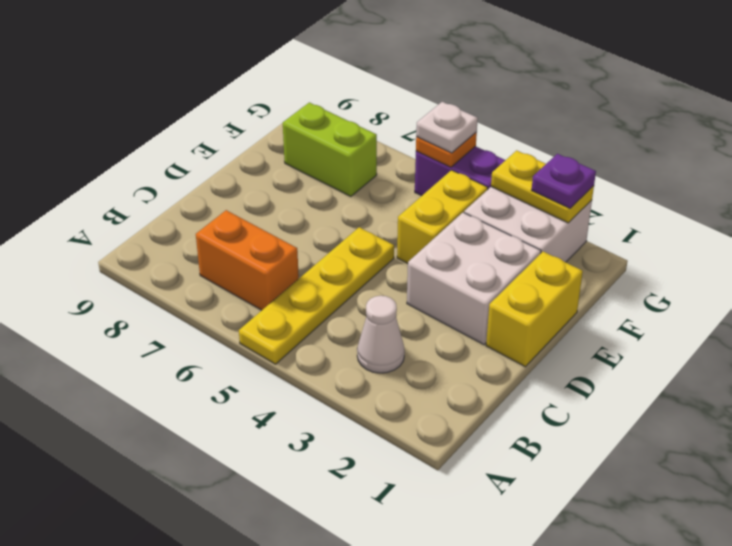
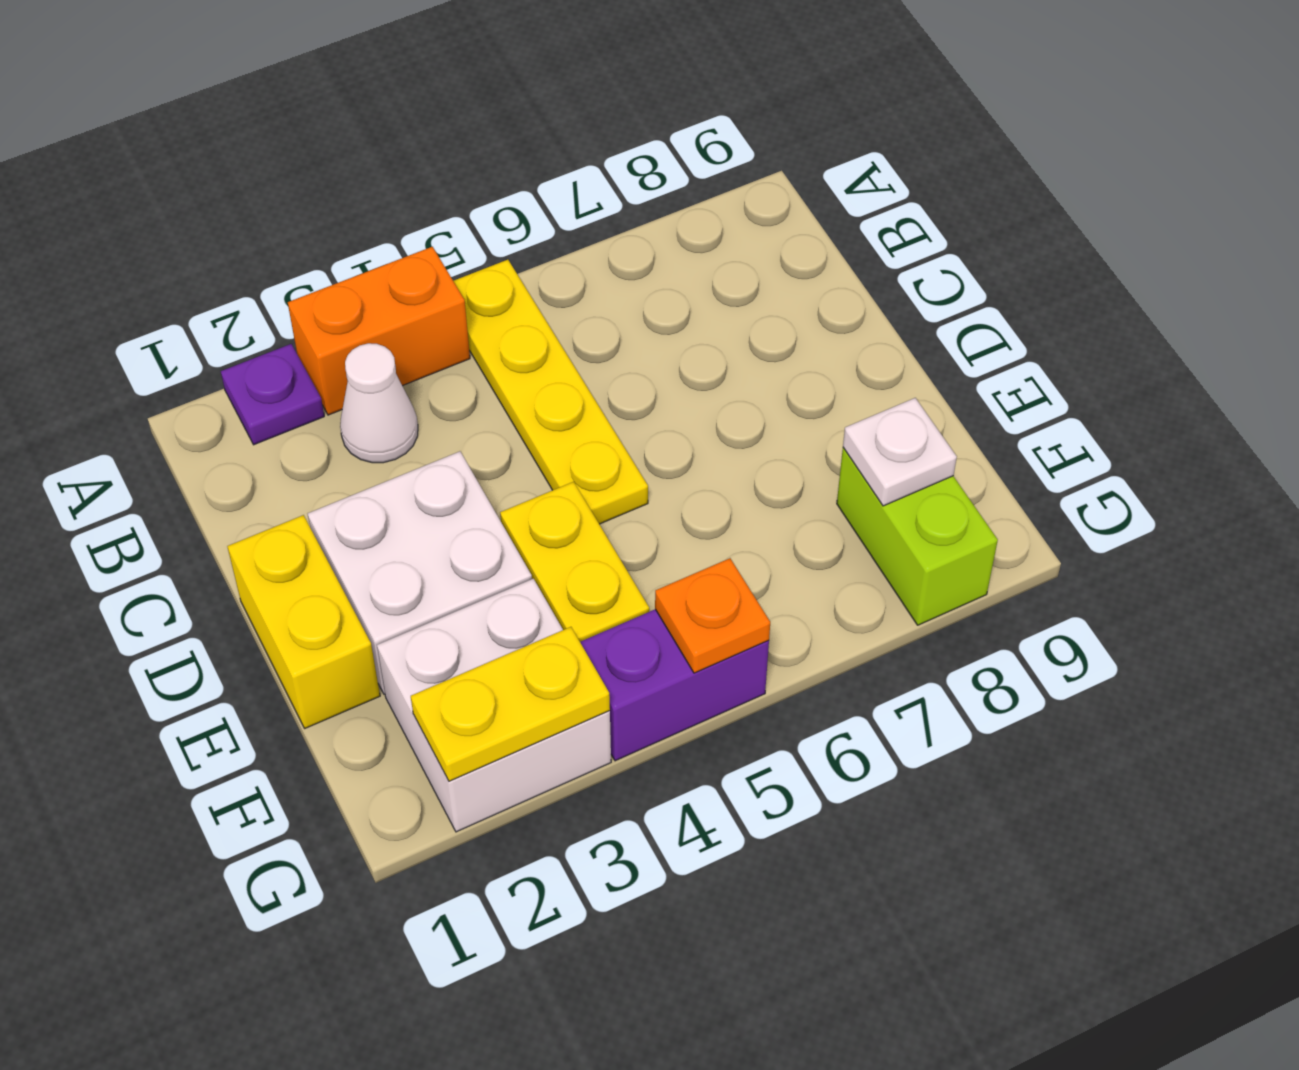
orange brick B6:B7 level 1 -> orange brick A3:A4 level 1
lime brick F7:F8 level 1 -> lime brick F8:G8 level 1
purple plate G2 level 3 -> purple plate A2 level 1
white plate G5 level 3 -> white plate F8 level 2

